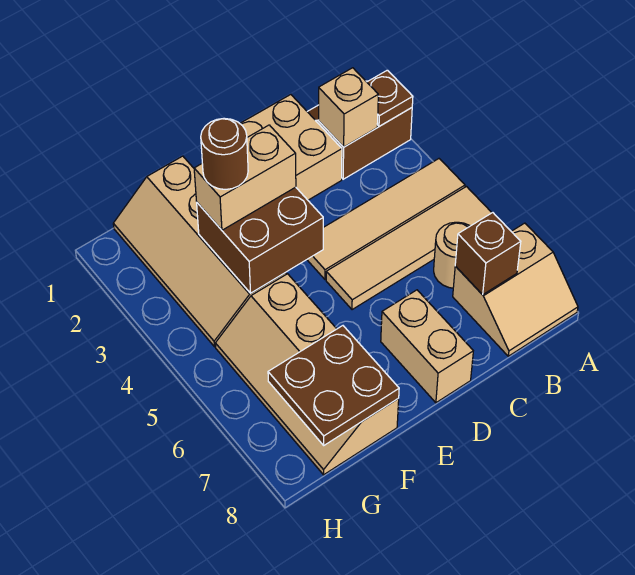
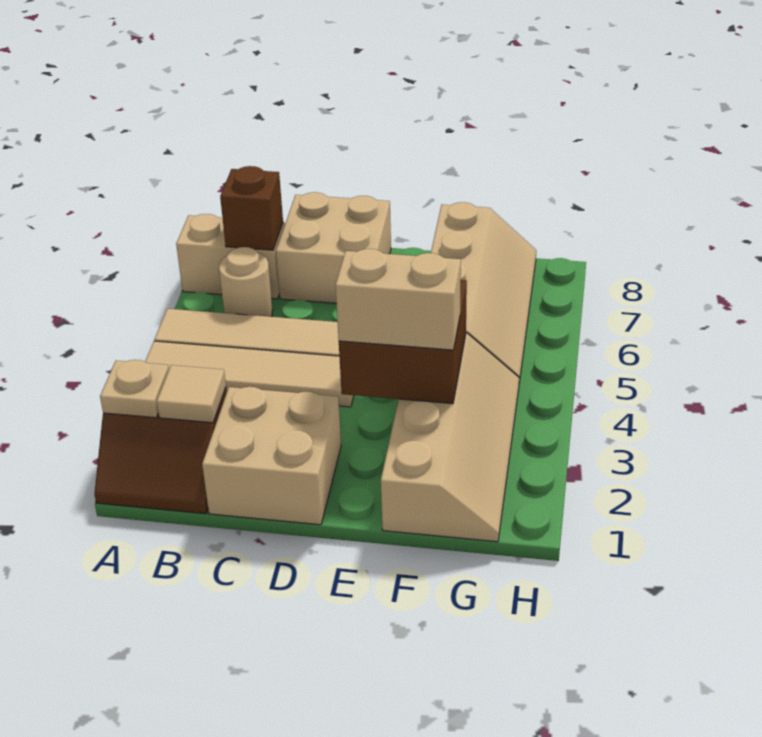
brown plate A2 level 2 -> tan plate A2 level 2
tan brick B2 level 2 -> tan tile B2 level 2
tan brick D7:D8 level 1 -> tan brick C7:D8 level 1
brown round brick F3 level 4 -> none
brown plate F7:G8 level 2 -> none

